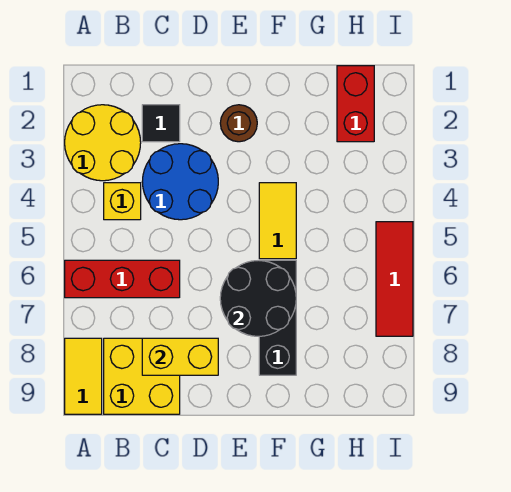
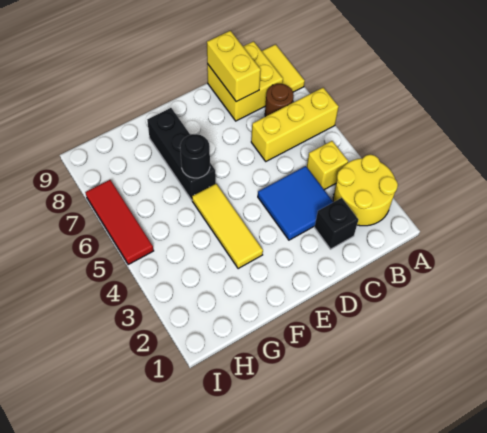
red brick A6:C6 level 1 -> yellow brick A6:C6 level 1
black tile C2 level 1 -> black brick C2 level 1
blue round brick C3:D4 level 1 -> blue tile C3:D4 level 1
yellow brick C8:D8 level 2 -> yellow brick C8:C9 level 2
brown round brick E2 level 1 -> brown round brick B7 level 1
black round brick E6:F7 level 2 -> black round brick F6 level 2
yellow tile F4:F5 level 1 -> yellow tile F3:F5 level 1
red brick H1:H2 level 1 -> none

